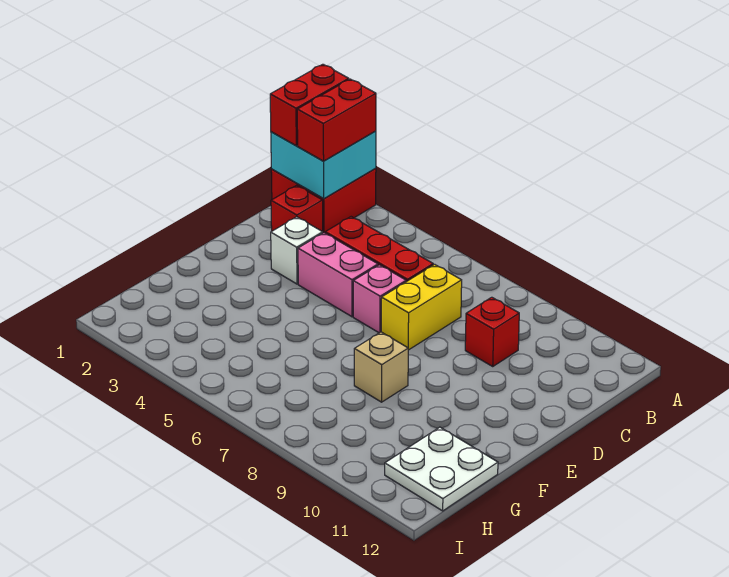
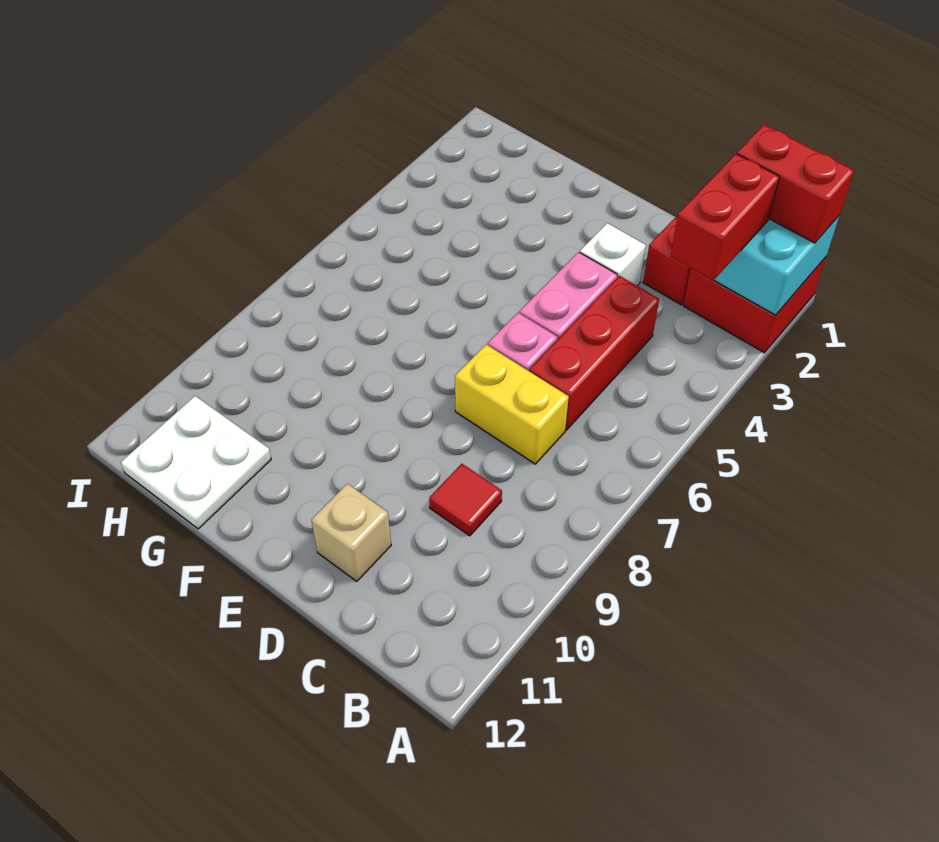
red brick A2:B2 level 3 -> red brick B2:B3 level 3
red brick C9 level 1 -> red tile C9 level 1
tan brick F8 level 1 -> tan brick D11 level 1

